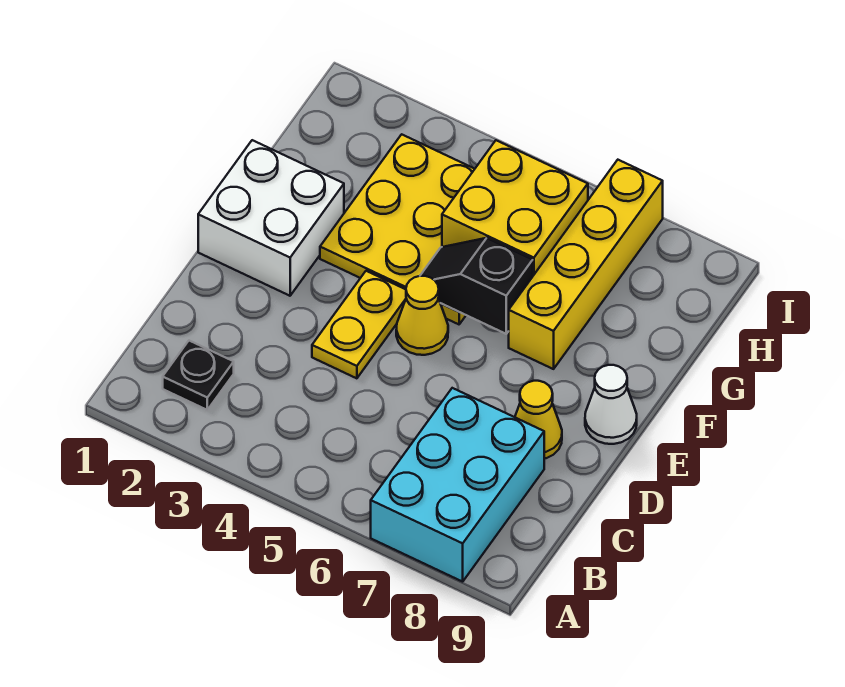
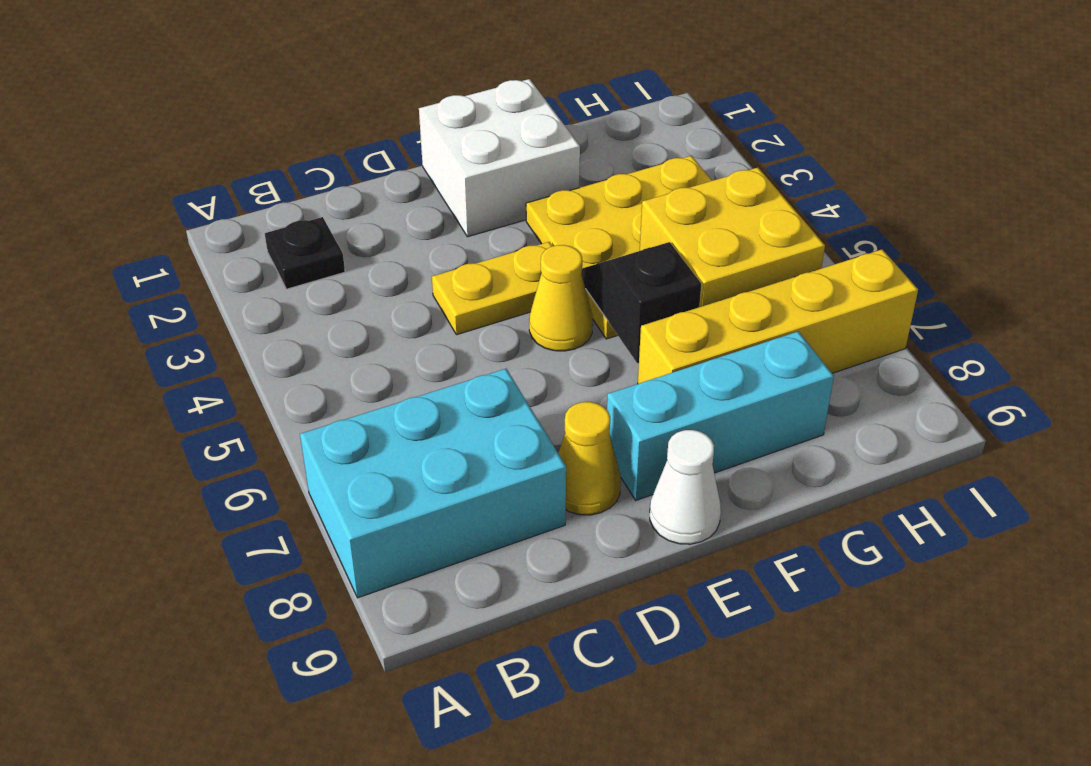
none -> cyan brick E8:G8 level 1

